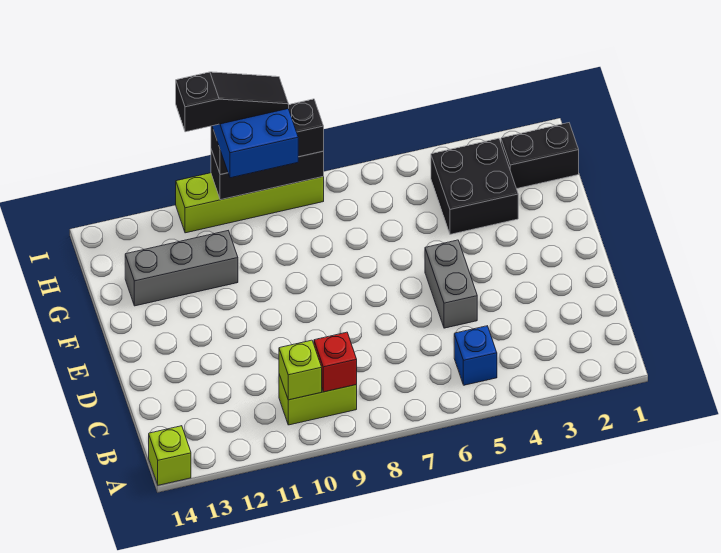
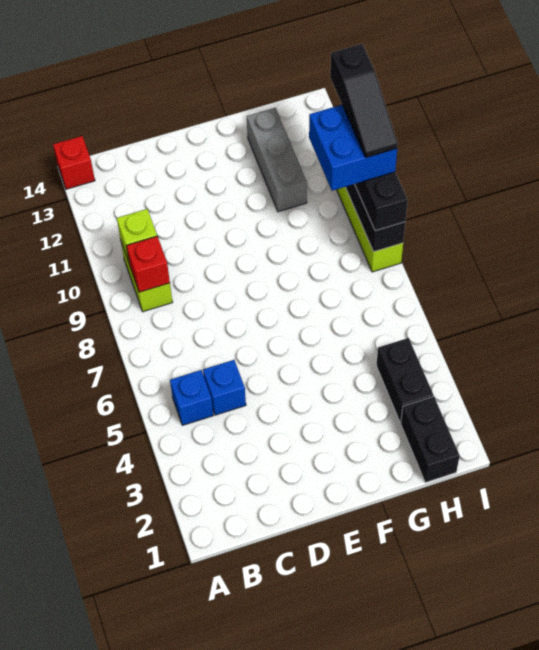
lime brick A14 level 1 -> red brick A14 level 1
none -> blue brick C5 level 1
grey brick D5:E5 level 1 -> none
black brick G3:H4 level 1 -> black brick H3:H4 level 1

